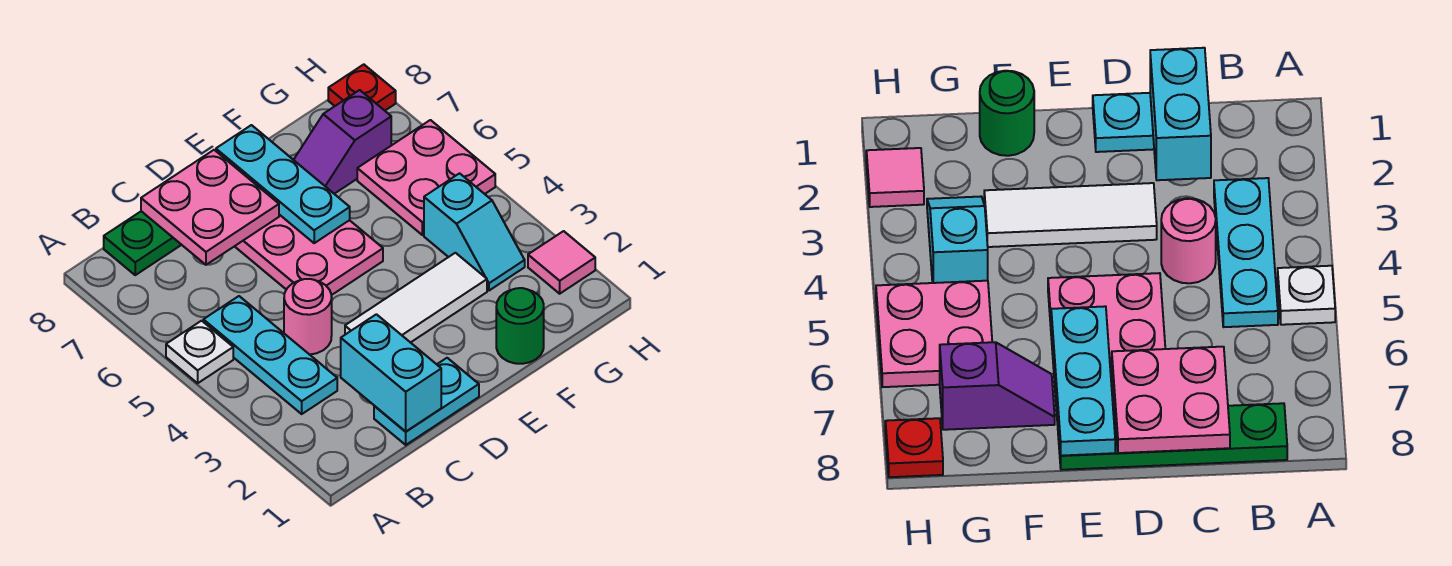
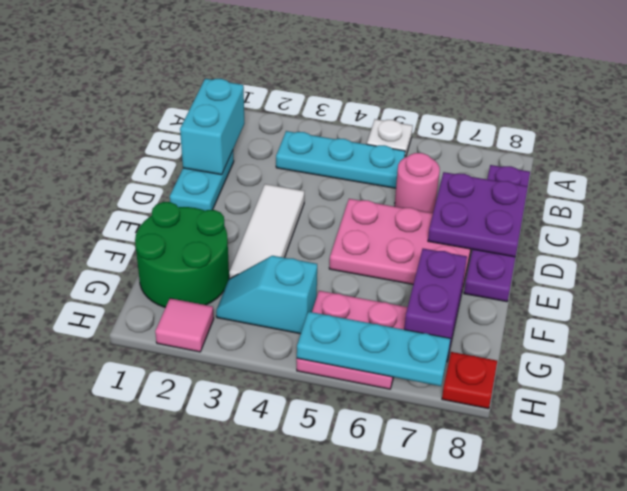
green plate B8:E8 level 1 -> purple plate B8:E8 level 1
cyan brick C1:C2 level 2 -> cyan brick B1:C1 level 2
pink round brick C4 level 1 -> pink round brick C6 level 1
pink plate C7:D8 level 2 -> purple plate C7:D8 level 2
cyan plate E6:E8 level 2 -> cyan plate H5:H7 level 2
green round brick F1 level 1 -> green round brick F1:G2 level 1
purple slope F7:G7 level 1 top G -> purple brick F7:G7 level 1

